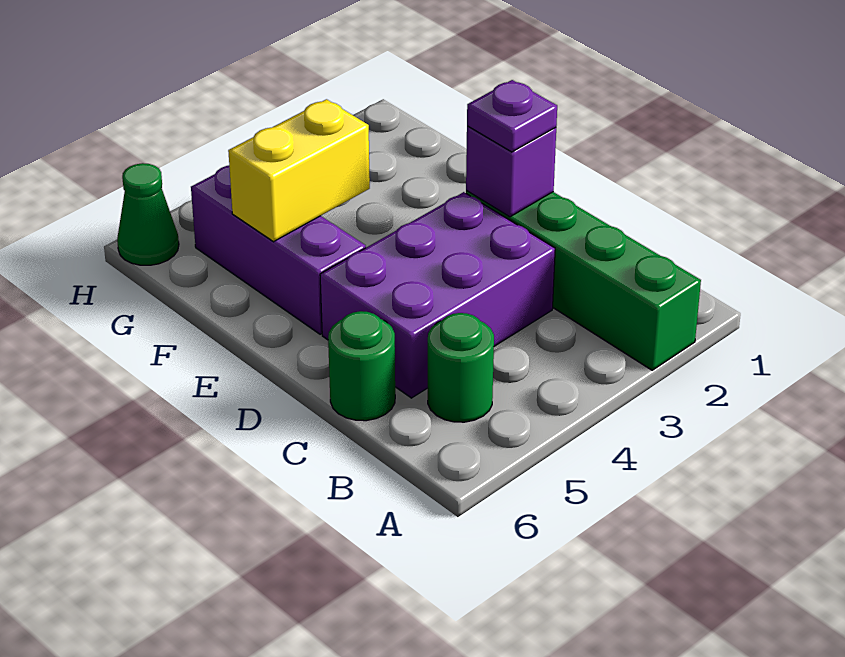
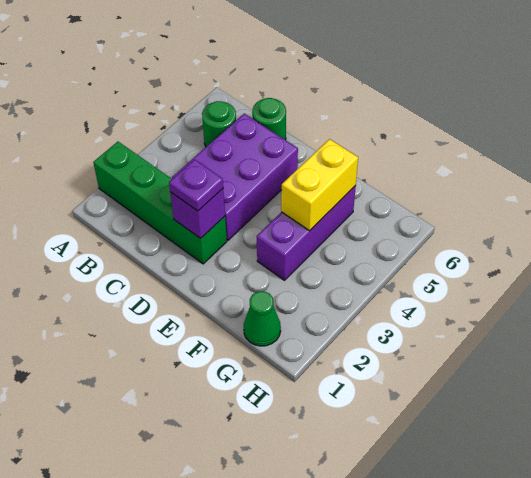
purple brick E5:G5 level 1 -> purple brick F3:F5 level 1
green cone H6 level 1 -> green cone G1 level 1

